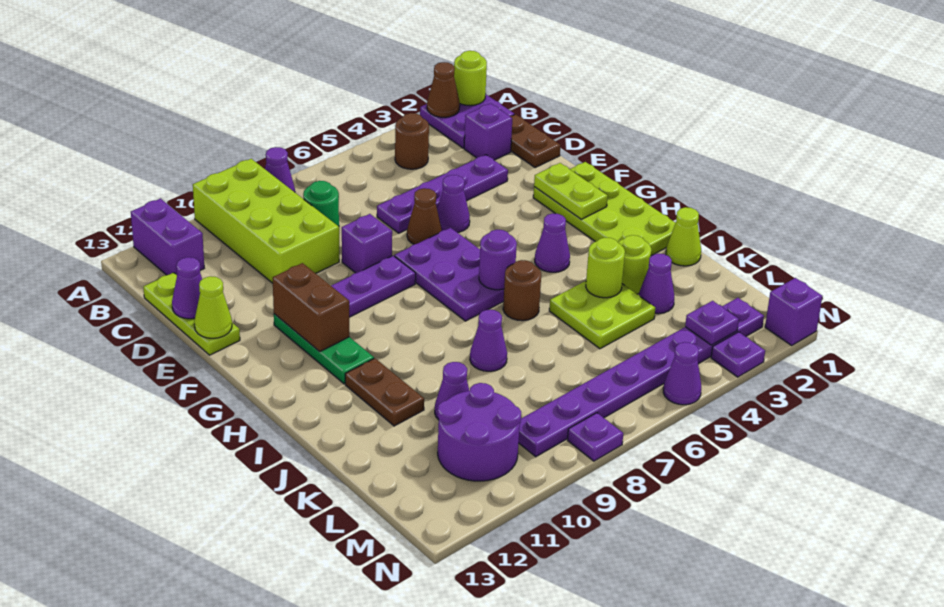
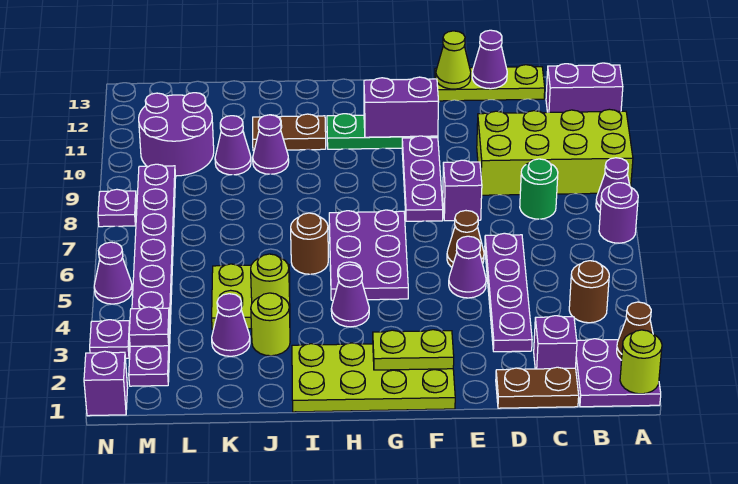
purple plate F6:H7 level 1 -> purple plate G5:H7 level 1
brown brick F11:G11 level 2 -> purple brick F11:G11 level 2
purple round brick H6 level 2 -> purple round brick A7 level 1
lime cone J1 level 1 -> none
purple cone J8 level 1 -> purple cone J10 level 1

